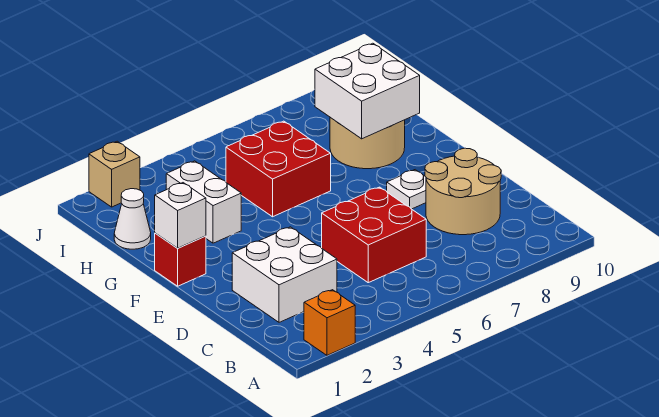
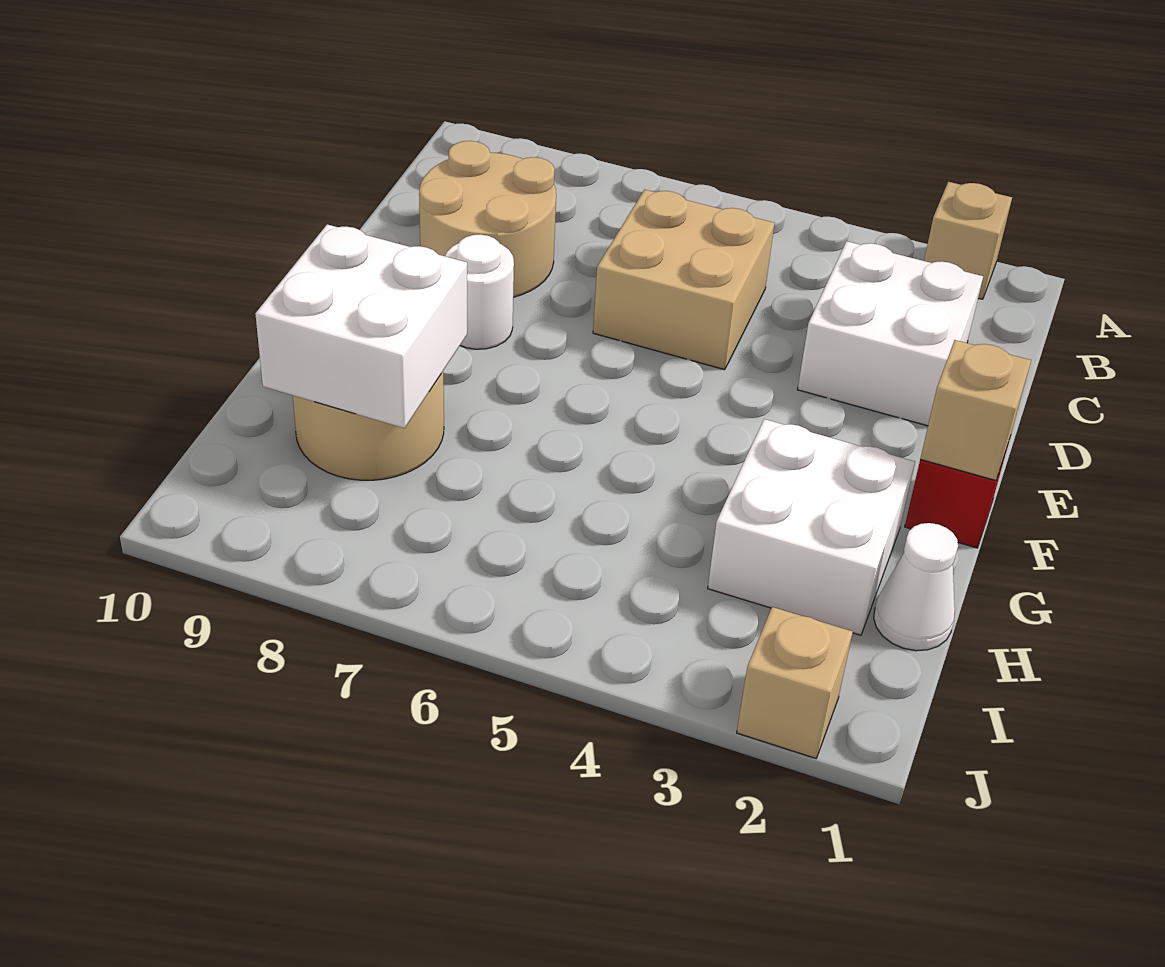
orange brick A2 level 1 -> tan brick A2 level 1
red brick C5:D6 level 1 -> tan brick C5:D6 level 1
white plate E8 level 1 -> white round brick E8 level 1
white brick F1 level 2 -> tan brick F1 level 2
white brick G3:H3 level 1 -> white brick G2:H3 level 1
red brick G5:H6 level 1 -> none

